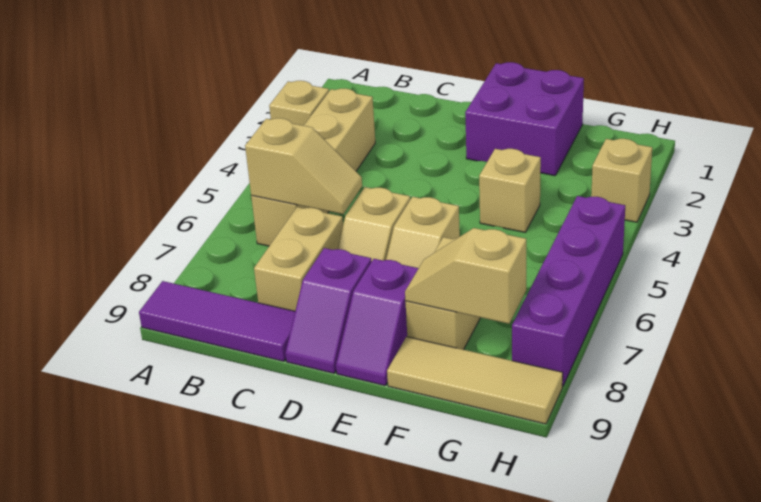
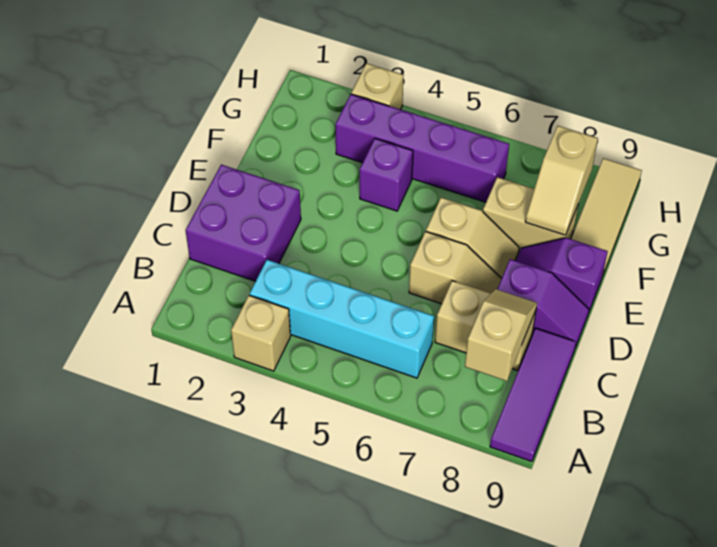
tan brick B3:B6 level 1 -> cyan brick B3:B6 level 1
tan slope B6:C6 level 2 top B -> tan slope B8:C8 level 2 top B
purple brick E1:F2 level 1 -> purple brick C1:D2 level 1
purple slope E8:E9 level 1 top 8 -> purple slope E8:E9 level 1 top 9
tan brick F4 level 1 -> purple brick F4 level 1
purple brick H5:H8 level 1 -> purple brick G3:G6 level 1

